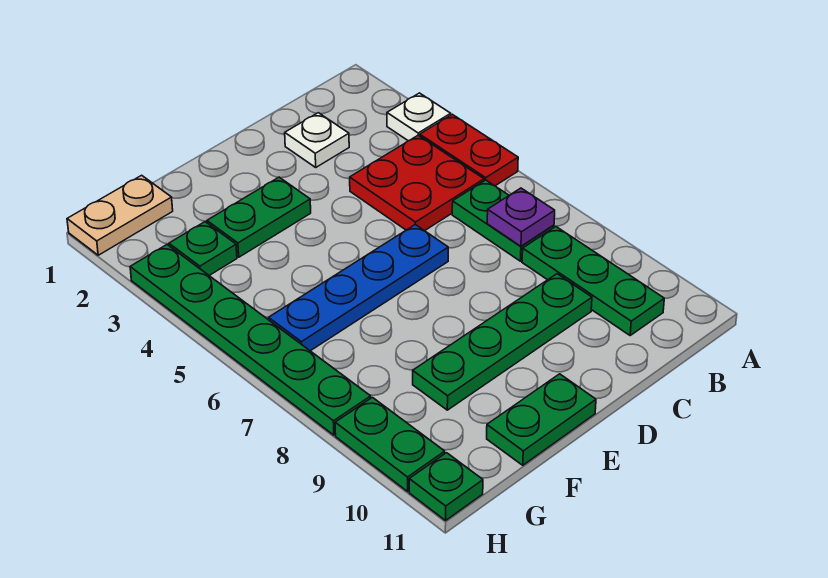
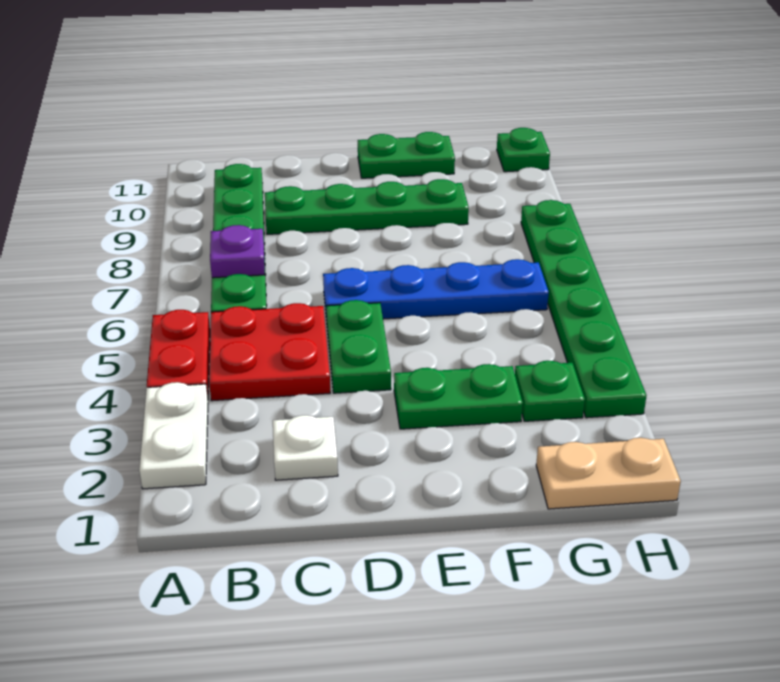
white plate A3 level 1 -> white plate A2:A3 level 1
green plate H9:H10 level 1 -> green plate D4:D5 level 1

